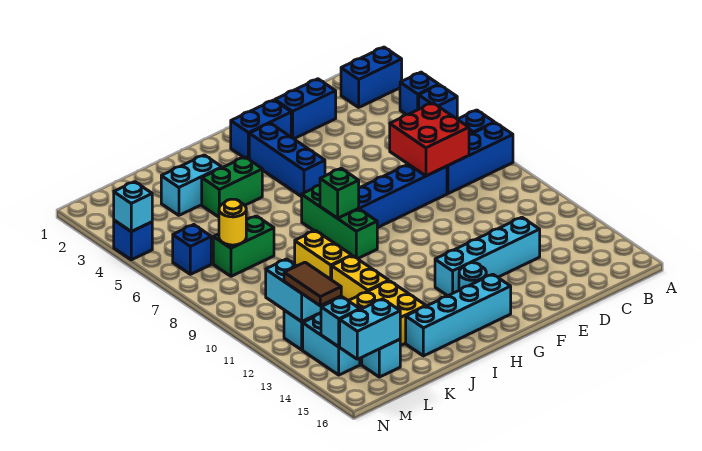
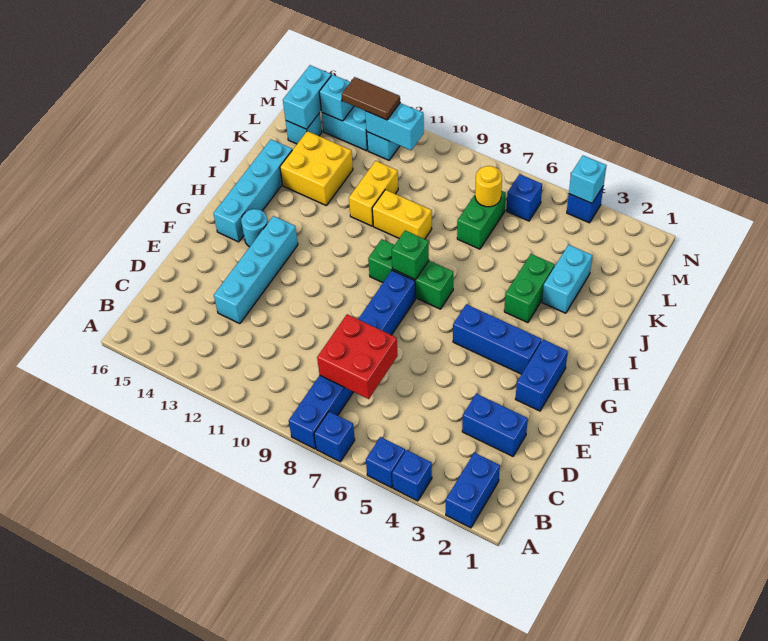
blue brick D2:E2 level 1 -> blue brick D2:D3 level 1
yellow brick J11:J12 level 1 -> yellow brick J11:K11 level 1

